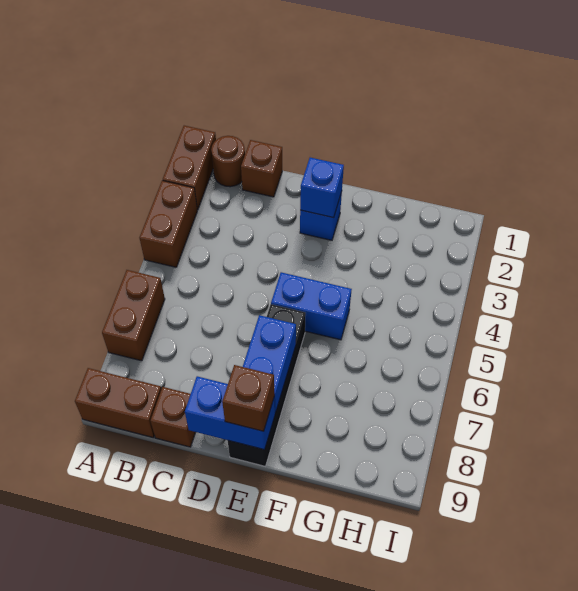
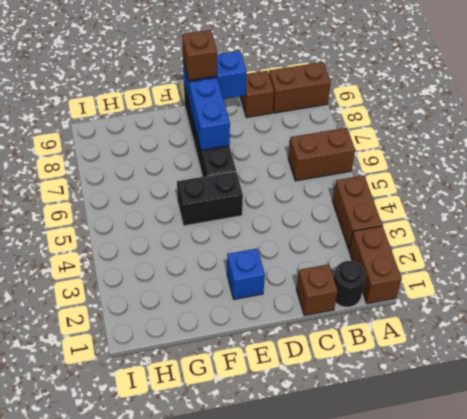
brown brick A6:A7 level 1 -> brown brick A6:B6 level 1
brown round brick B1 level 1 -> black round brick B1 level 1
blue brick E2 level 2 -> none
blue brick E5:F5 level 1 -> black brick E5:F5 level 1

